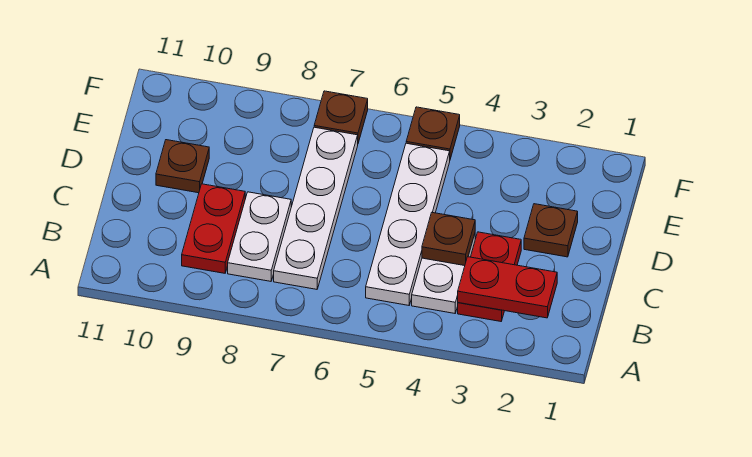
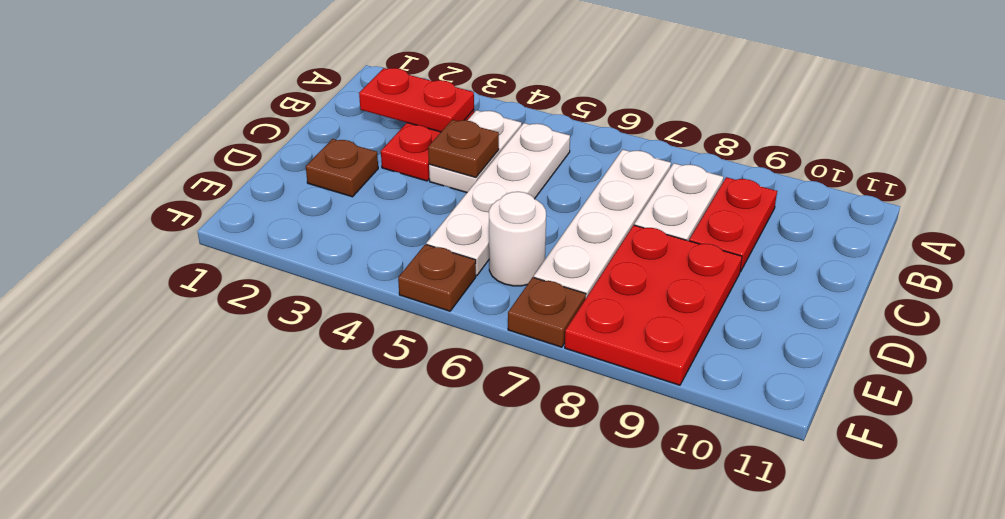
none -> red plate D8:F9 level 1
brown plate D10 level 1 -> none
none -> white round brick E6 level 1

